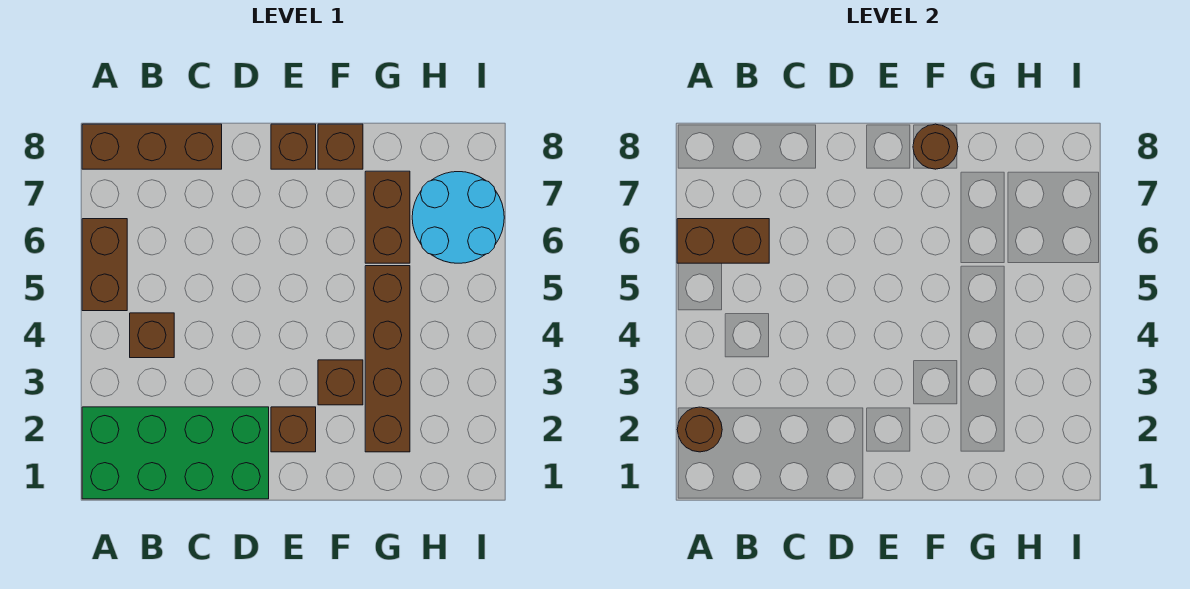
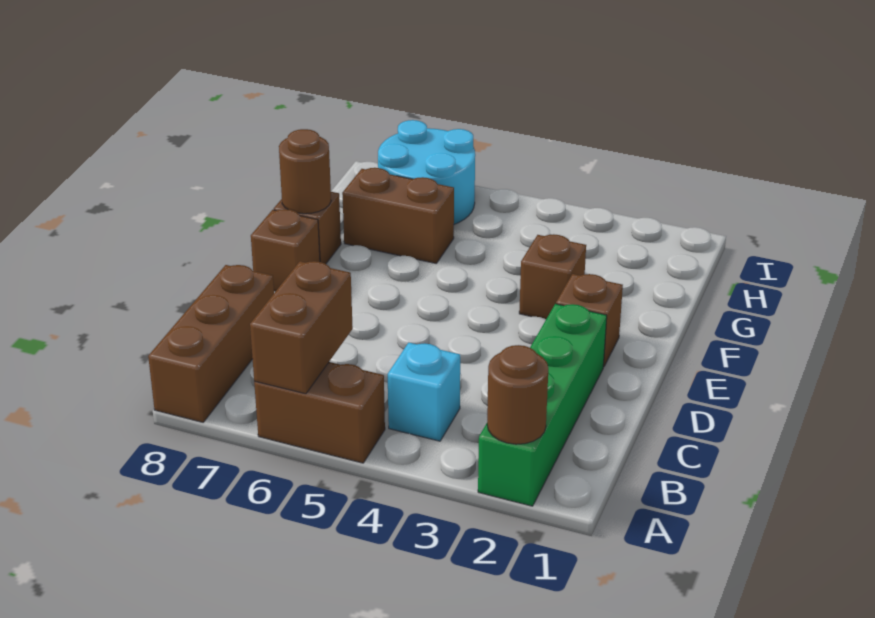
green brick A1:D2 level 1 -> green brick A2:D2 level 1
brown brick B4 level 1 -> cyan brick B4 level 1
brown brick G2:G5 level 1 -> none

